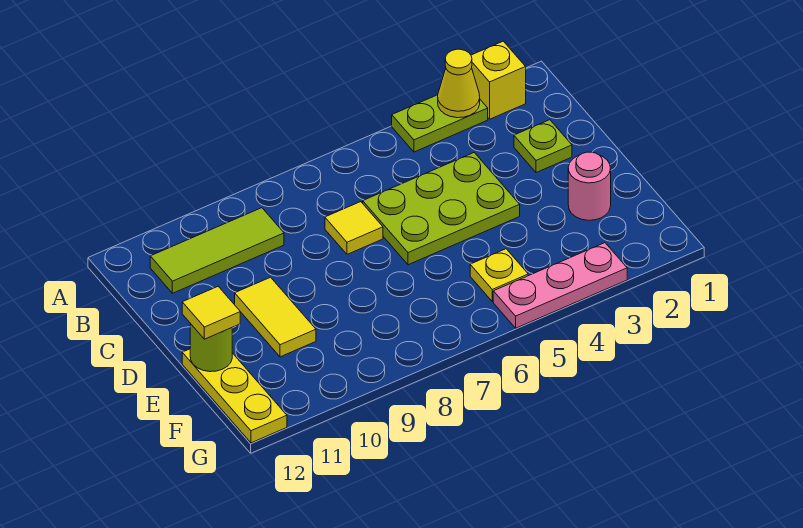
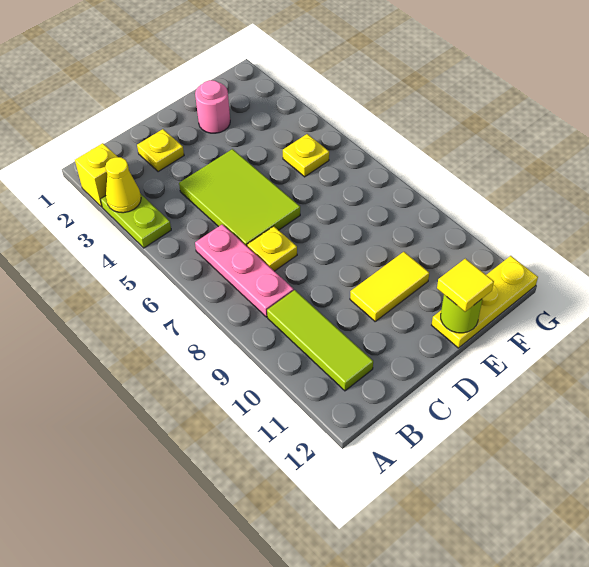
lime plate C2 level 1 -> yellow plate C2 level 1
lime plate C4:D6 level 1 -> lime tile C4:D6 level 1
yellow tile C7 level 1 -> yellow plate C7 level 1
pink plate G3:G5 level 1 -> pink plate B6:B8 level 1

